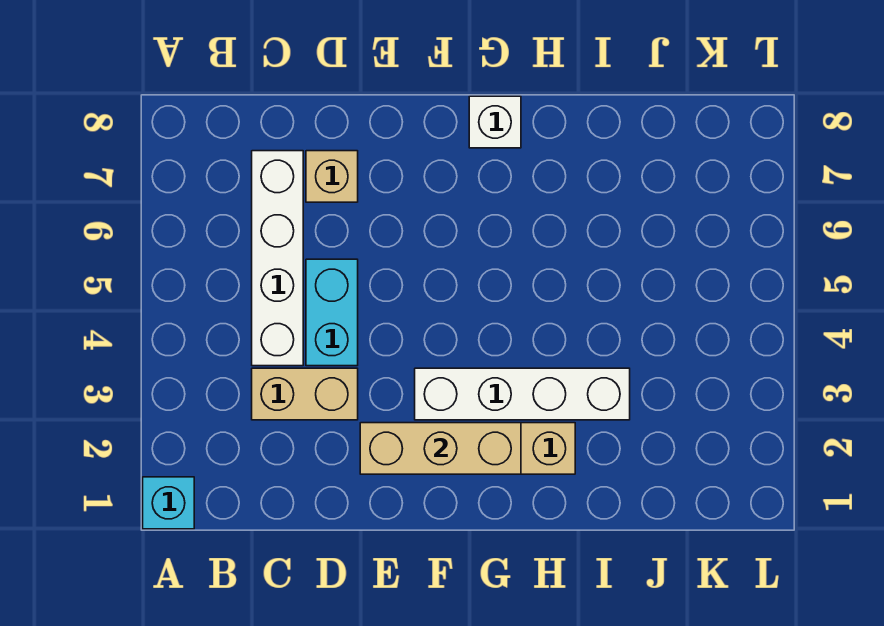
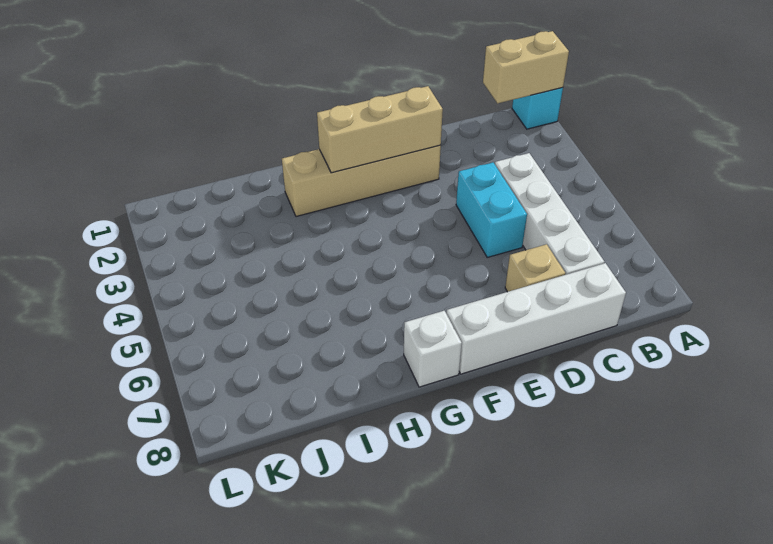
tan brick C3:D3 level 1 -> tan brick A1:B1 level 2
white brick F3:I3 level 1 -> white brick C8:F8 level 1

